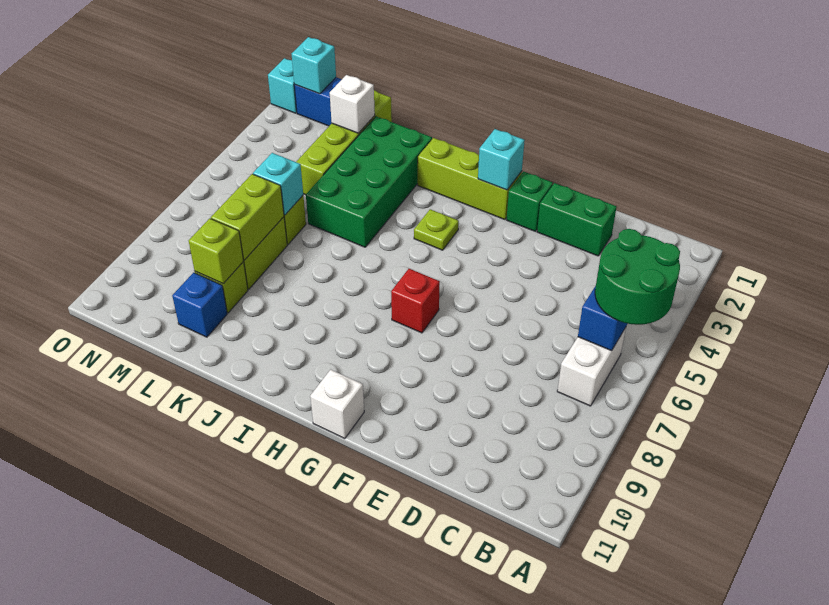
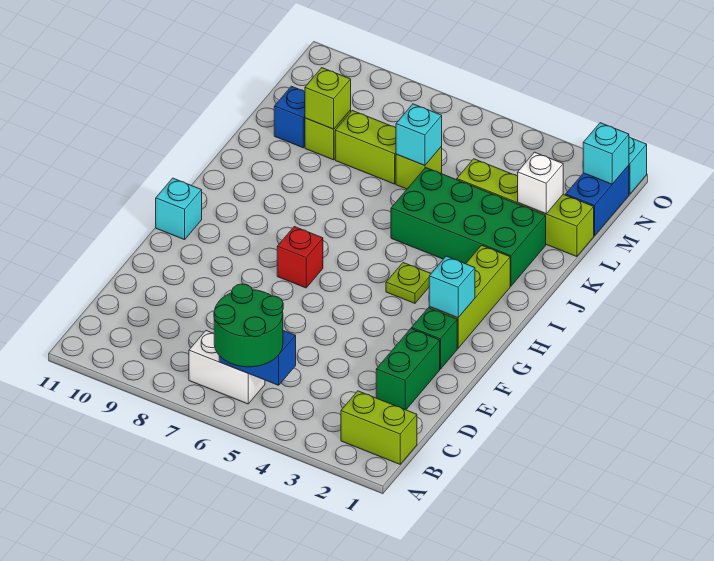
white brick G11 level 1 -> cyan brick G11 level 1
lime brick L7:L8 level 2 -> lime brick B1:B2 level 1

